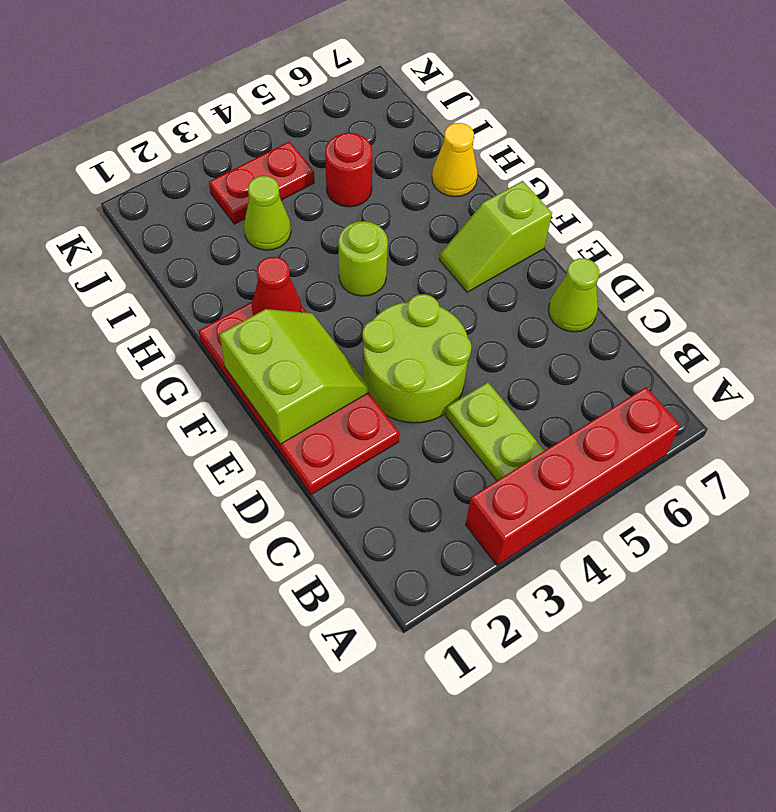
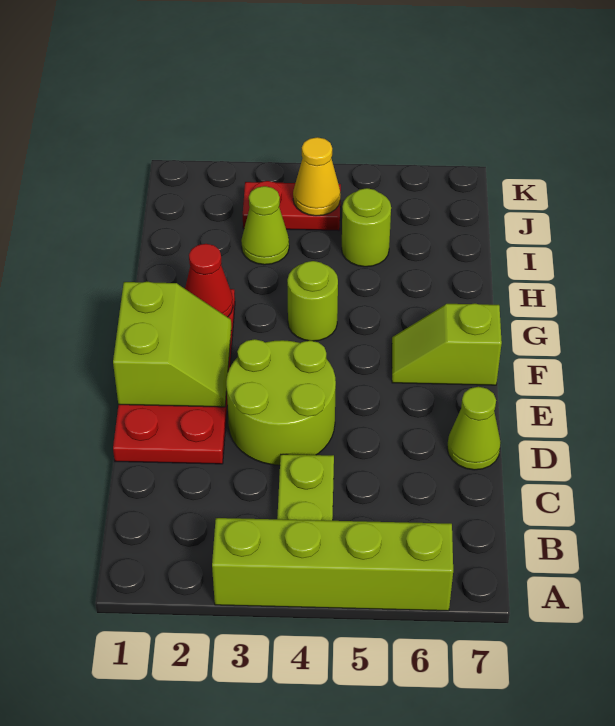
red brick A3:A6 level 1 -> lime brick A3:A6 level 1
yellow cone H7 level 1 -> yellow cone J4 level 2
red round brick I5 level 1 -> lime round brick I5 level 1

